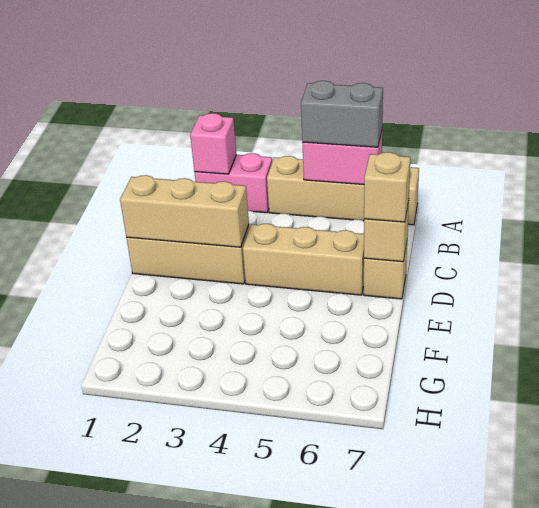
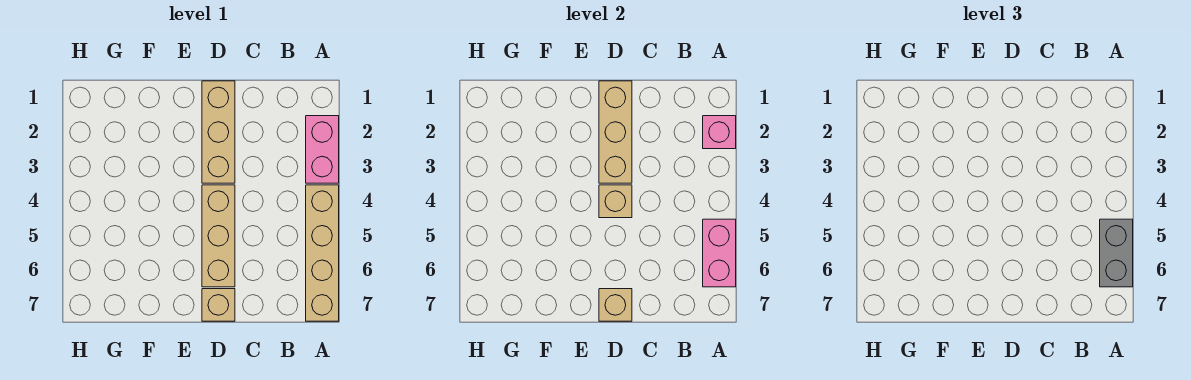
tan brick D7 level 3 -> tan brick D4 level 2

